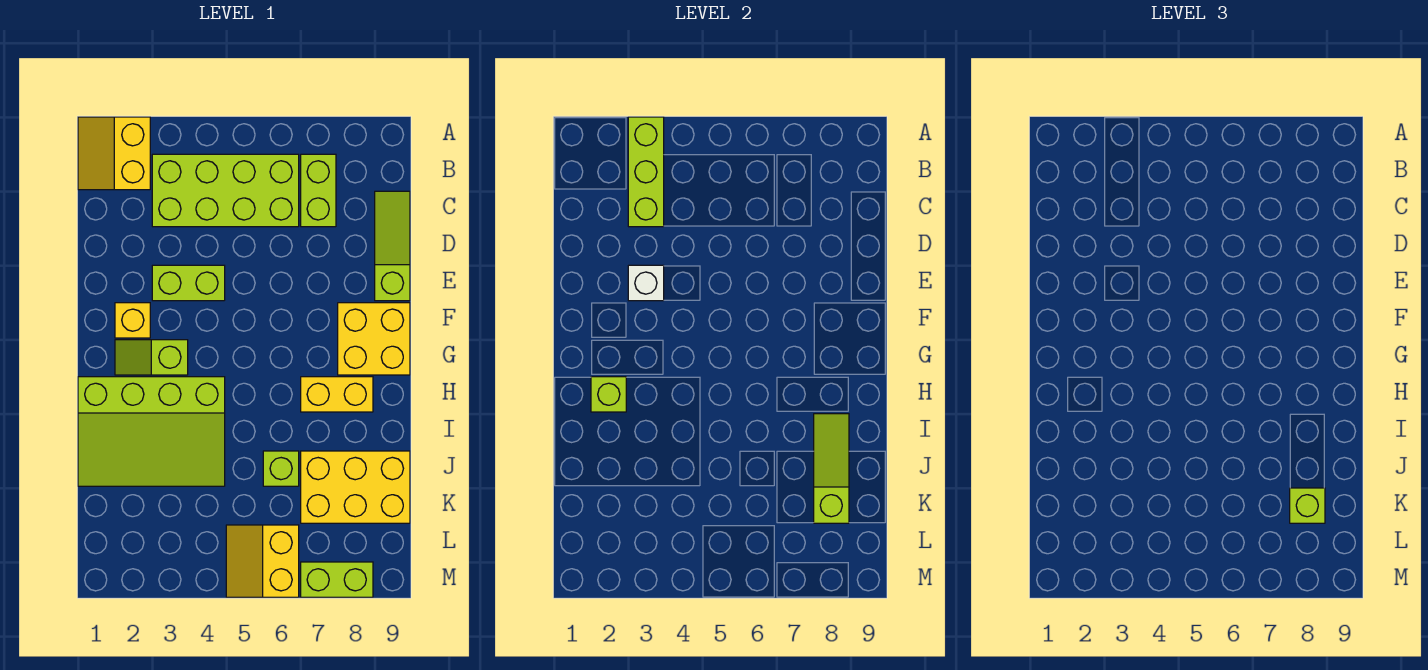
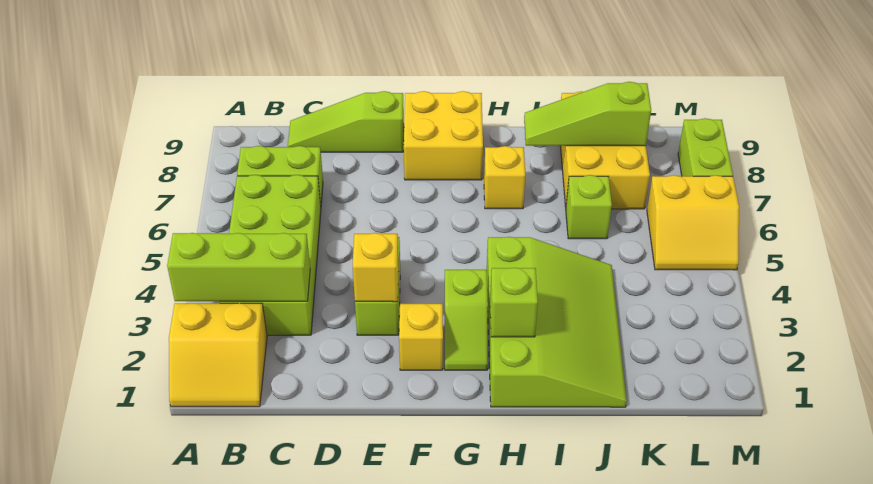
white brick E3 level 2 -> yellow brick E3 level 2
yellow brick H7:H8 level 1 -> yellow brick H7 level 1
lime brick K8 level 3 -> none

